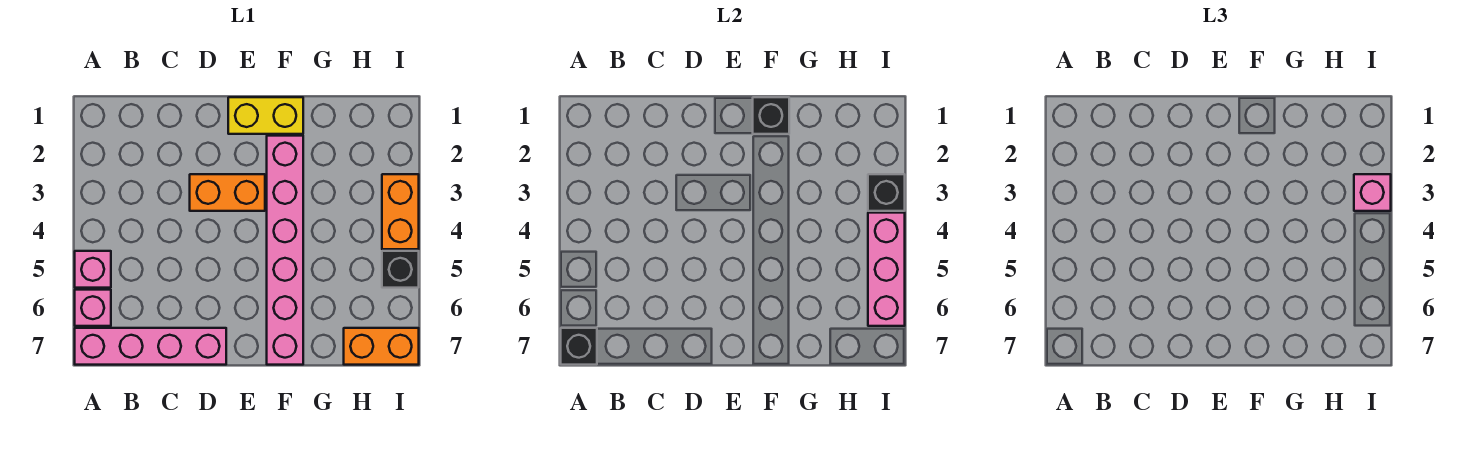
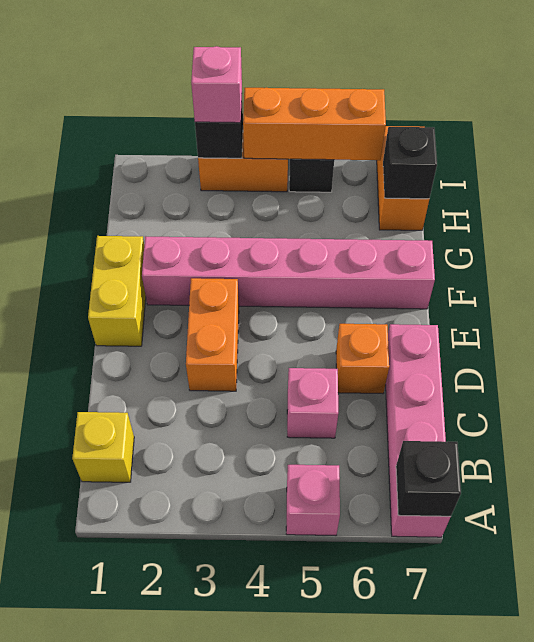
pink brick A6 level 1 -> pink brick C5 level 1
none -> yellow brick B1 level 1
none -> orange brick D6 level 1
black brick F1 level 2 -> black brick H7 level 2
pink brick I4:I6 level 2 -> orange brick I4:I6 level 2

